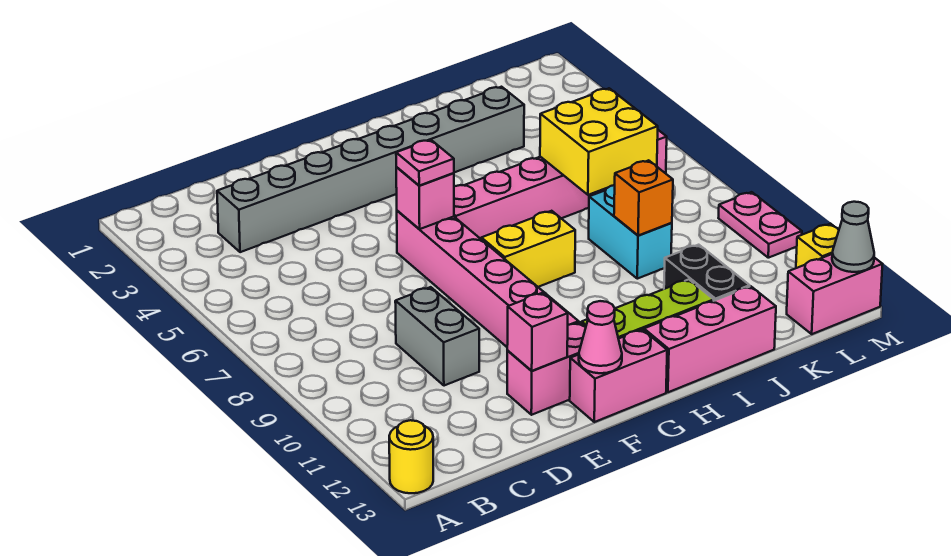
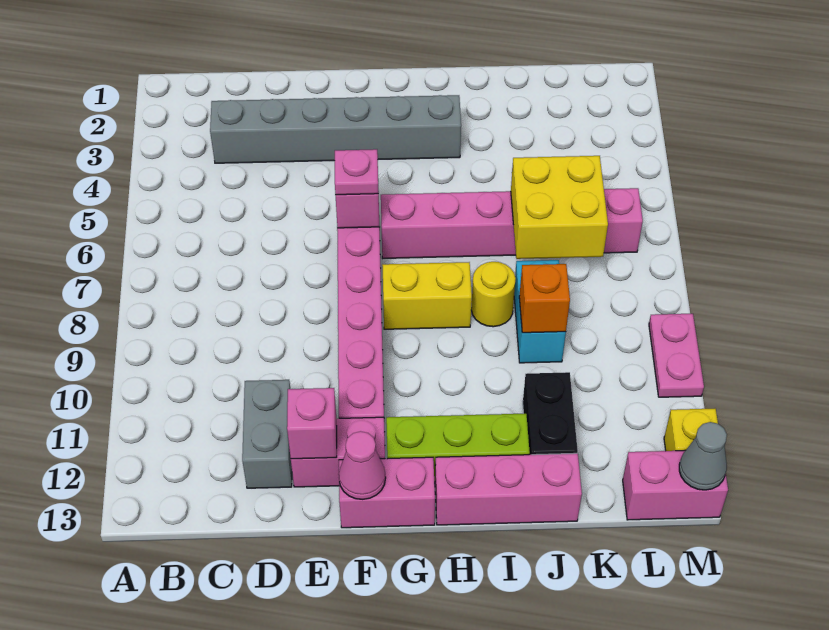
yellow round brick A13 level 1 -> yellow round brick I8 level 1
grey brick C3:J3 level 1 -> grey brick C3:H3 level 1
grey brick D9:D10 level 1 -> grey brick D11:D12 level 1

